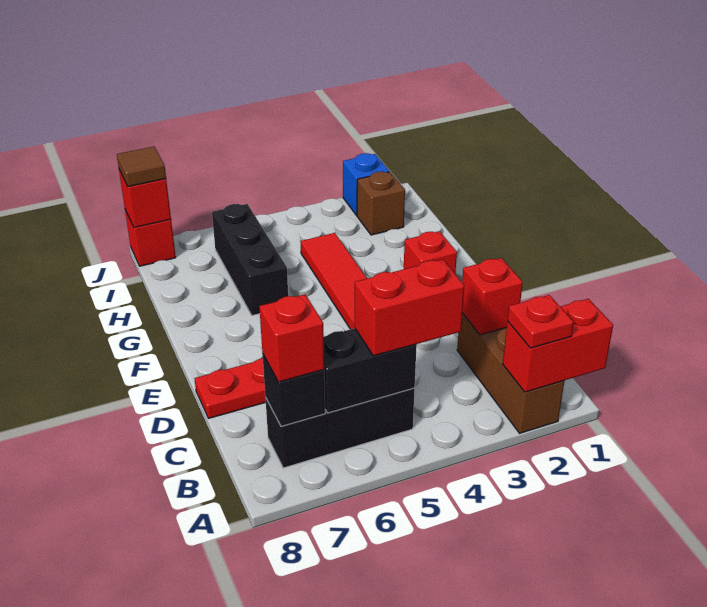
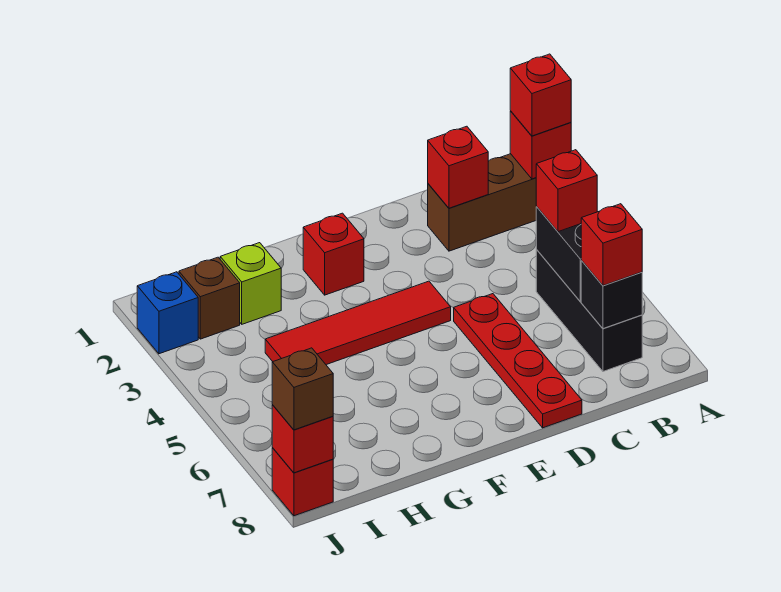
red brick A1:A2 level 2 -> red brick A2 level 2
red plate A2 level 3 -> red brick A2 level 3
red brick B4:B5 level 3 -> red brick B5 level 3
black brick G6:I6 level 1 -> none
none -> lime brick H2 level 1
brown tile J8 level 3 -> brown brick J8 level 3

